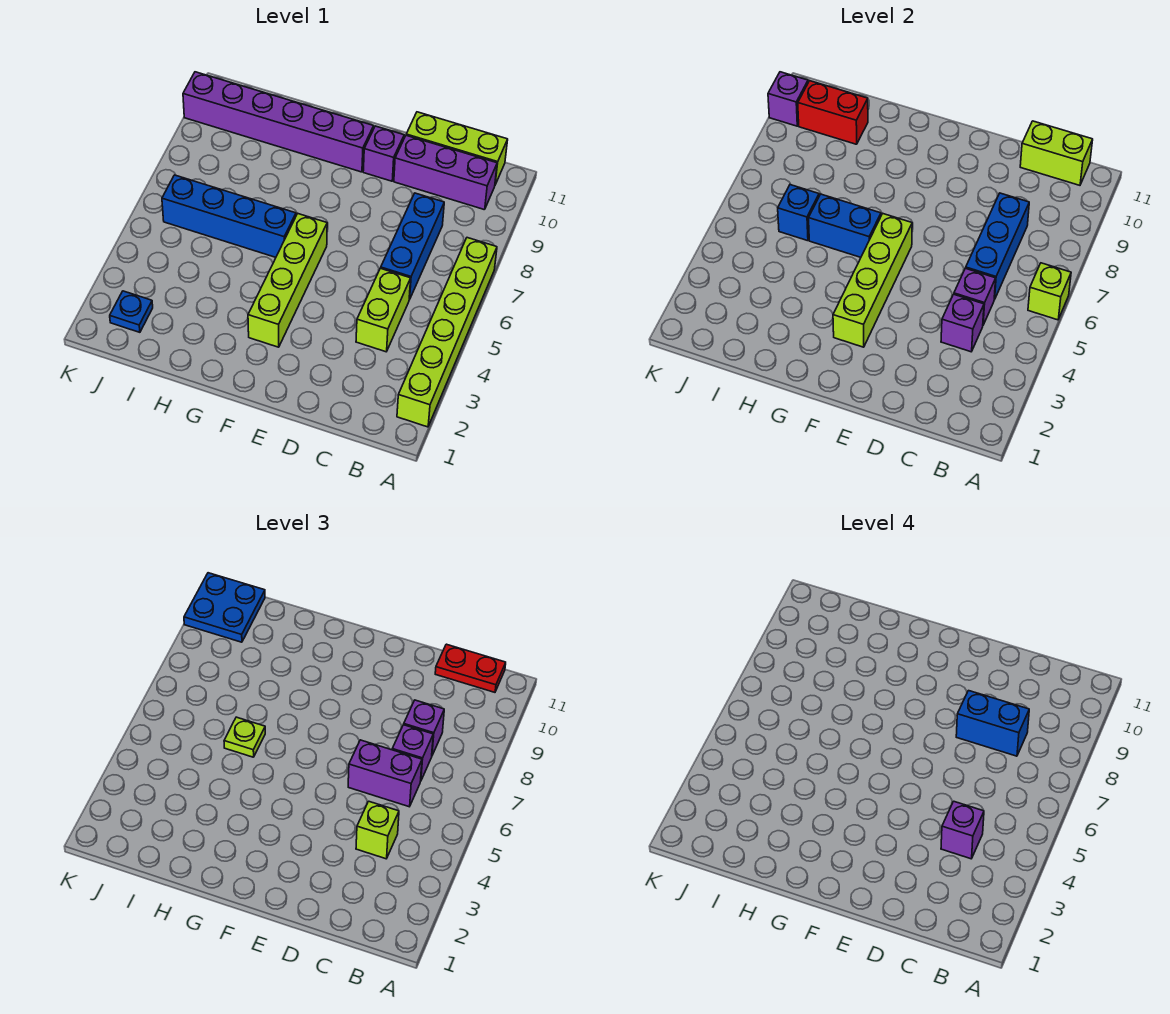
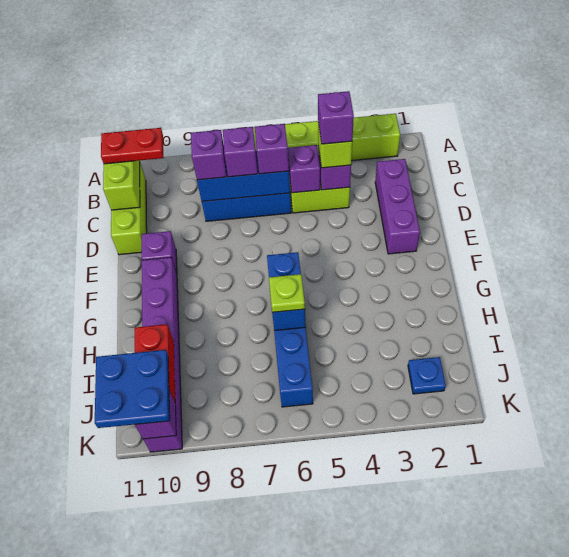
lime brick A6 level 2 -> none
purple brick B10:D10 level 1 -> purple brick C2:E2 level 1
red plate B11:C11 level 3 -> red plate B10:B11 level 3
purple brick C6:D6 level 3 -> purple brick C6 level 3
blue brick C8:D8 level 4 -> none
lime brick F3:F6 level 1 -> none
lime brick F3:F6 level 2 -> none
blue brick I6 level 2 -> none

